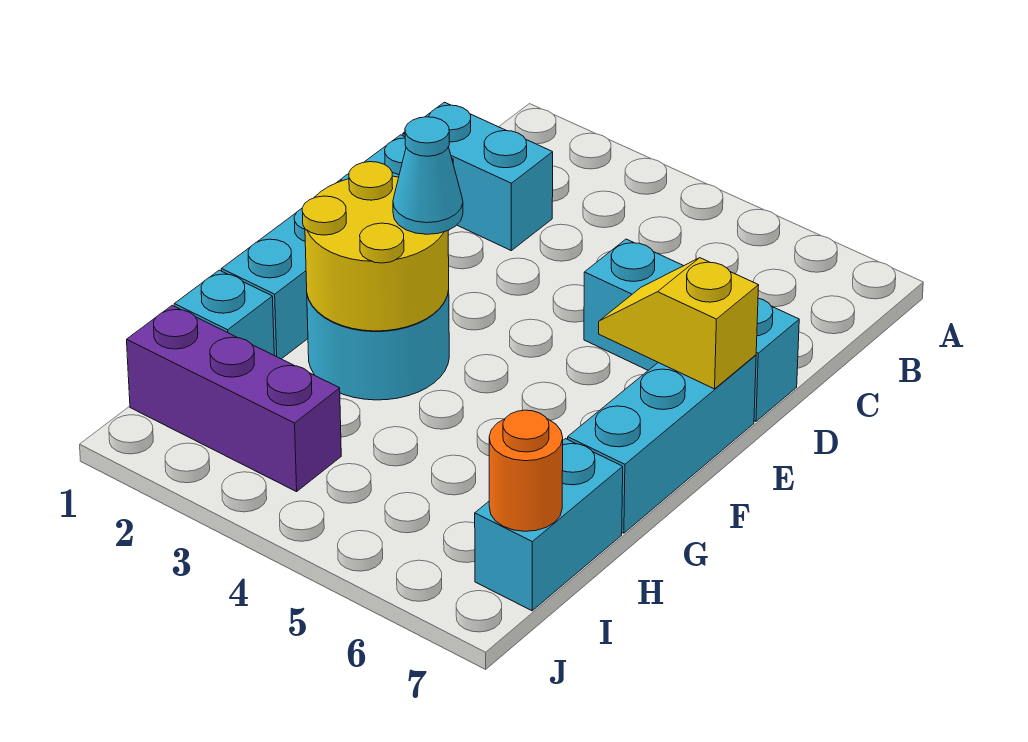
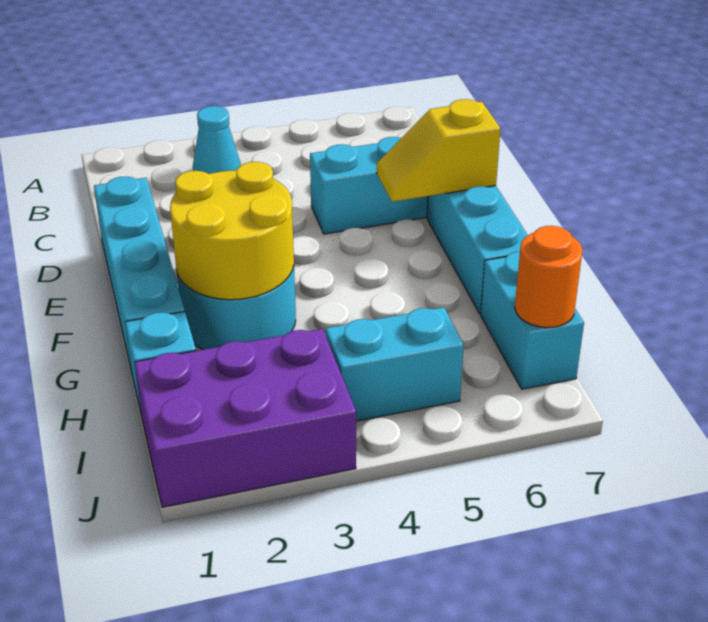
cyan brick C1:C2 level 1 -> cyan brick I4:I5 level 1
cyan cone F3 level 3 -> cyan cone B3 level 1
purple brick I1:I3 level 1 -> purple brick I1:J3 level 1

